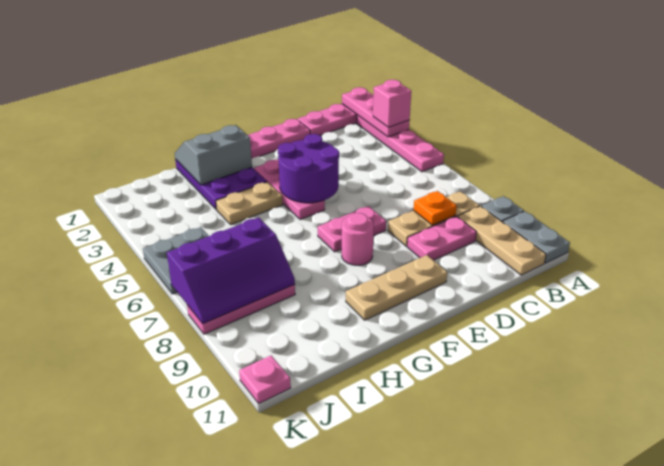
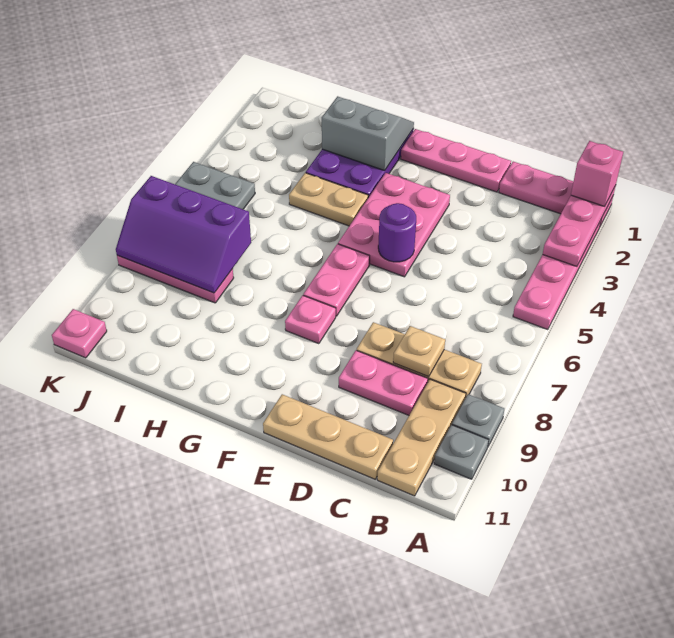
pink brick A3 level 3 -> pink brick A1 level 3
grey plate A10:A11 level 1 -> grey plate A10 level 1
orange plate C8 level 2 -> tan plate C8 level 2
purple round brick E4:F5 level 2 -> purple round brick E5 level 2
pink plate E7:F7 level 1 -> pink plate F6:F7 level 1
tan plate E10:G10 level 1 -> tan plate C11:E11 level 1
pink plate F3:F5 level 1 -> pink plate E3:F5 level 1
pink round brick F8 level 1 -> pink plate F8 level 1

